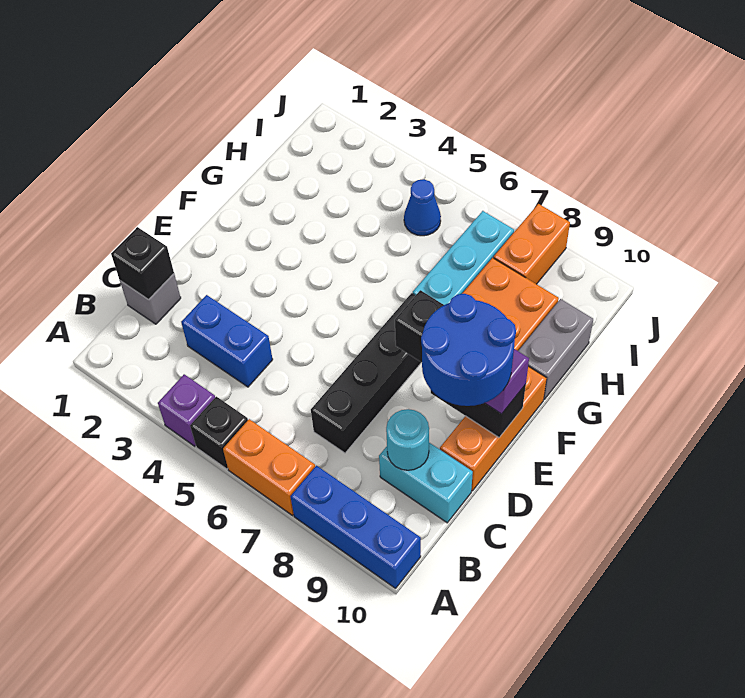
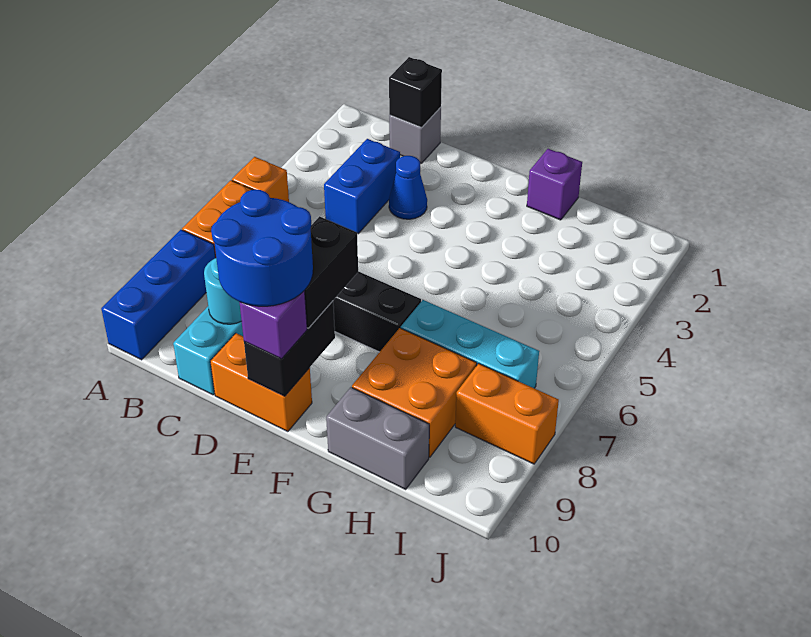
purple brick A4 level 1 -> purple brick G1 level 1
black brick A5 level 1 -> orange brick A5 level 1
orange brick D10:F10 level 1 -> orange brick D10:E10 level 1
blue cone I5 level 1 -> blue cone D3 level 1

